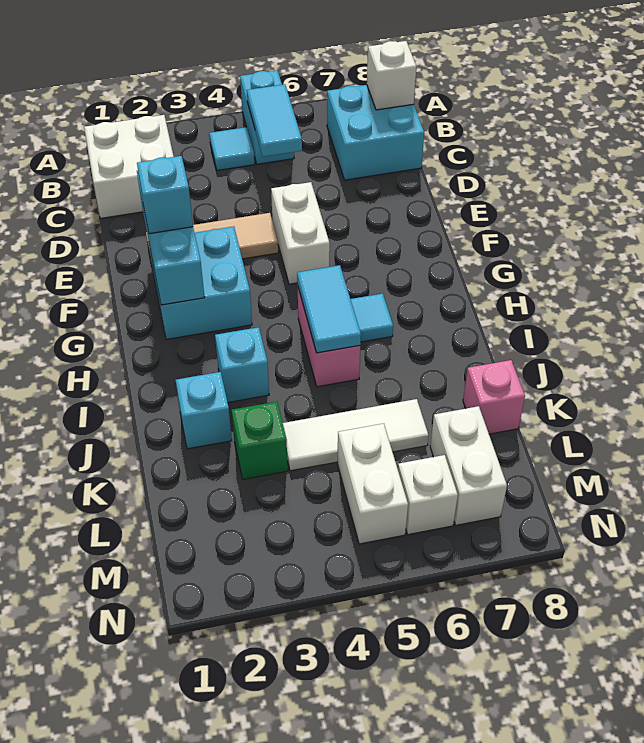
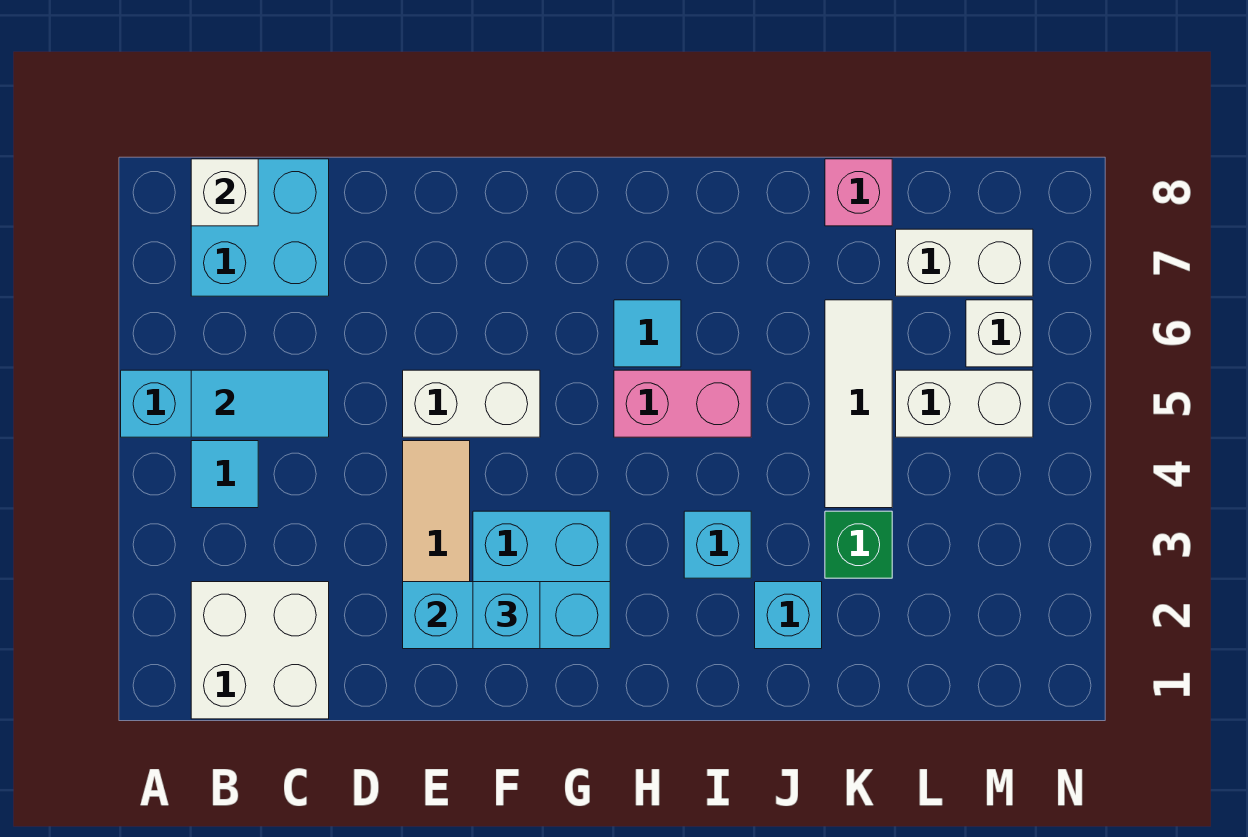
cyan tile H5:I5 level 2 -> none

